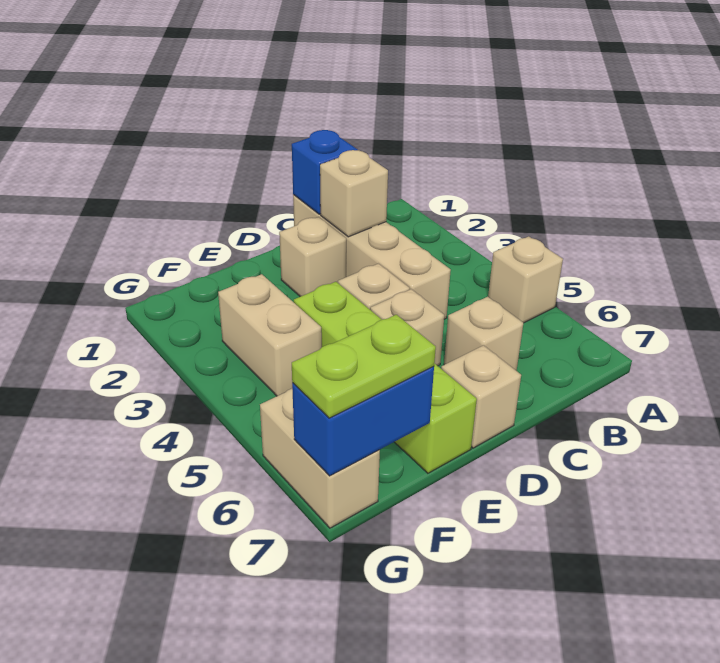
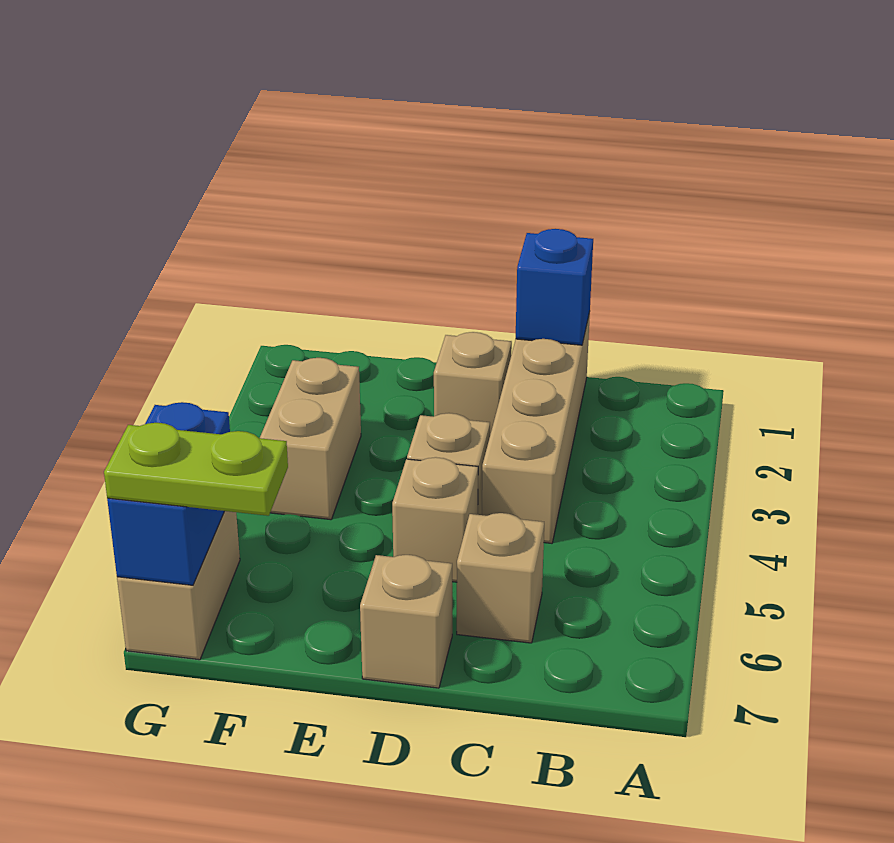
tan brick A5 level 1 -> none
tan brick C2 level 2 -> none
lime brick E4:E7 level 1 -> none
blue brick F7:G7 level 2 -> blue brick G6:G7 level 2

